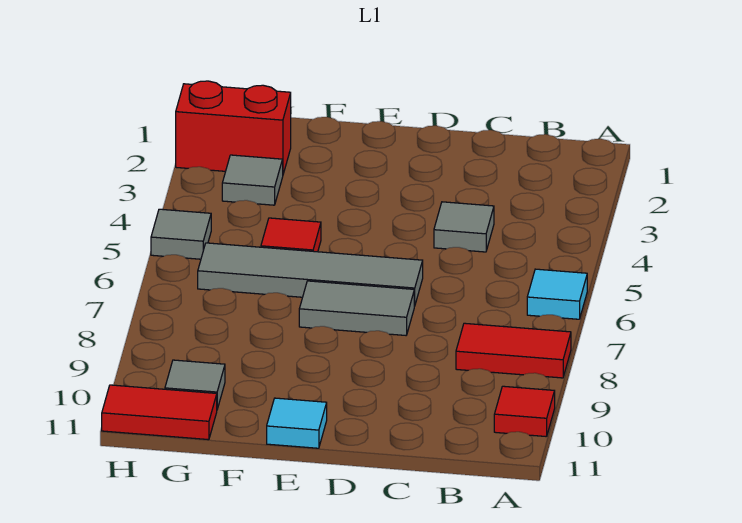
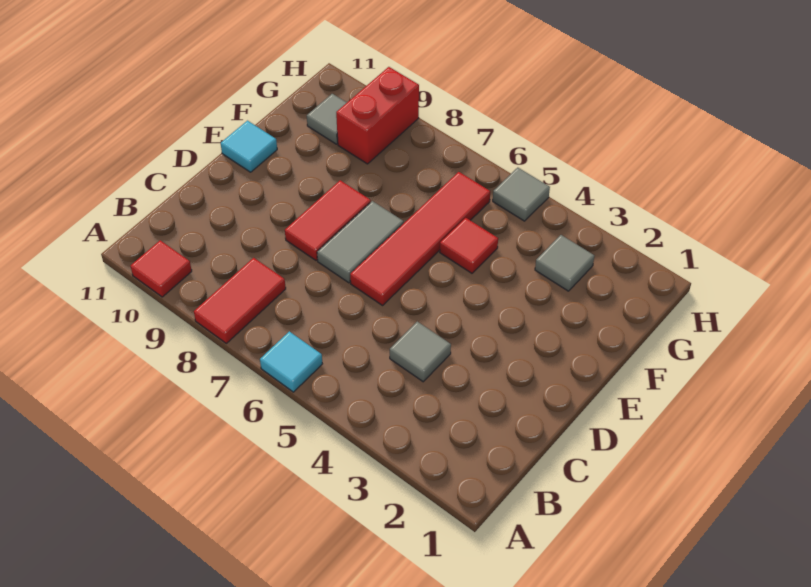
grey tile D6:G6 level 1 -> red tile D6:G6 level 1
red brick G2:H2 level 1 -> red brick G9:H9 level 1
red tile G11:H11 level 1 -> red tile D8:E8 level 1

